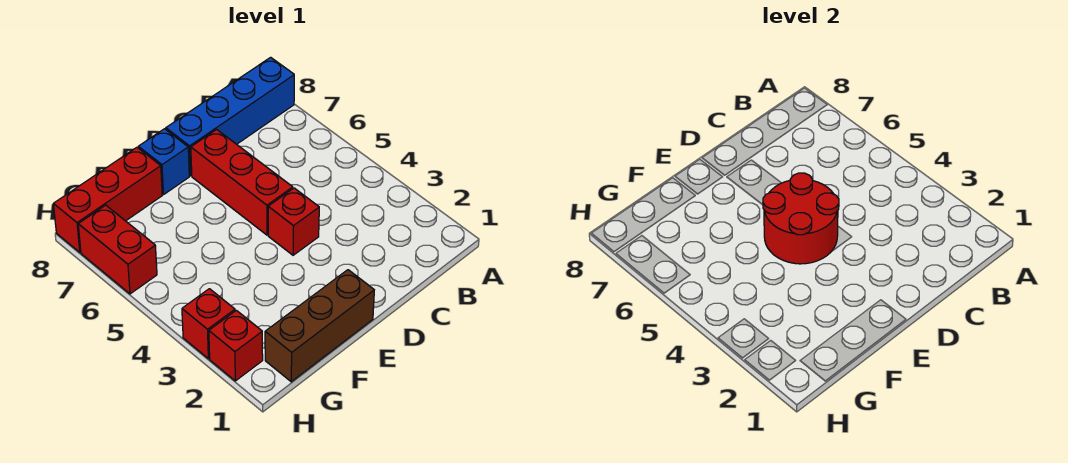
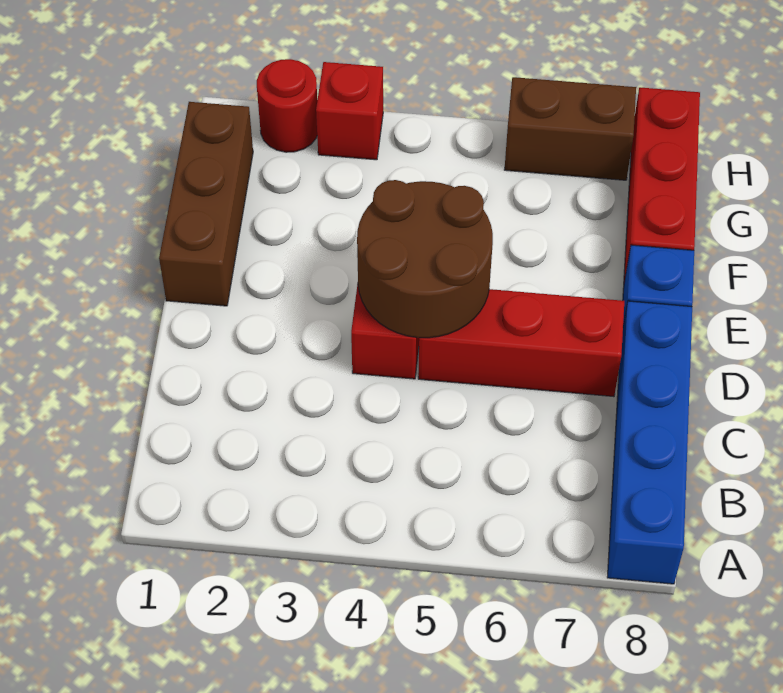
red round brick D4:E5 level 2 -> brown round brick D4:E5 level 2
red brick H2 level 1 -> red round brick H2 level 1
red brick H6:H7 level 1 -> brown brick H6:H7 level 1

